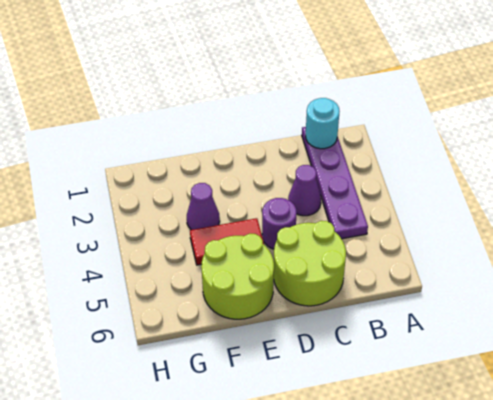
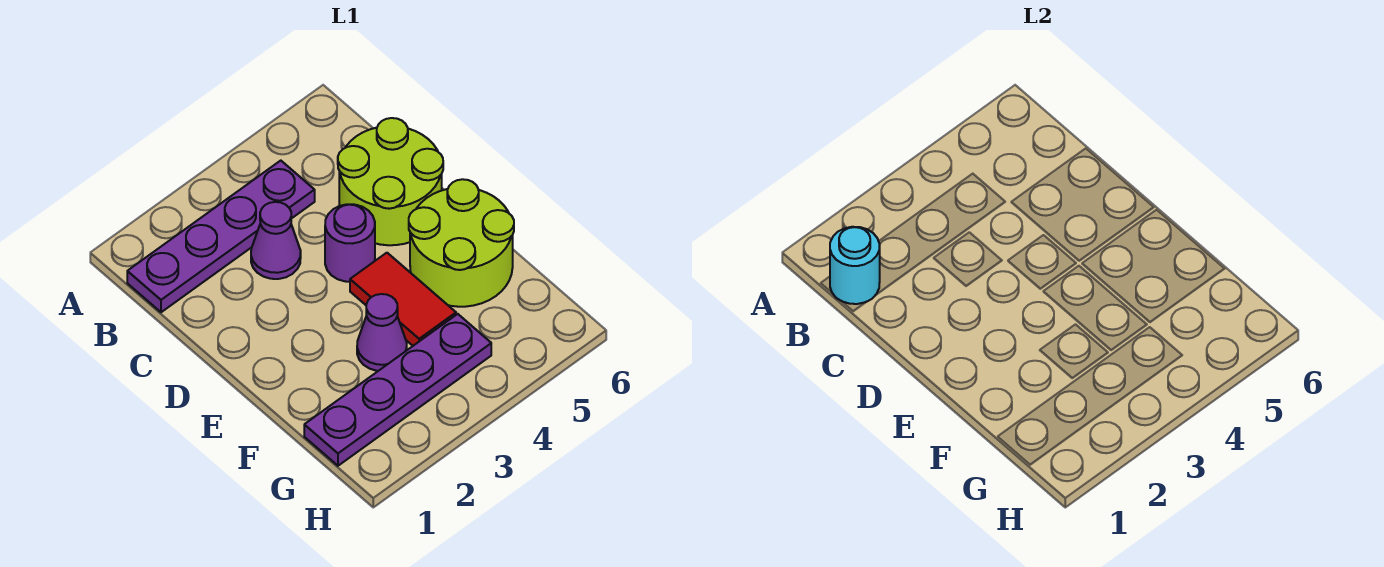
none -> purple plate G1:G4 level 1

